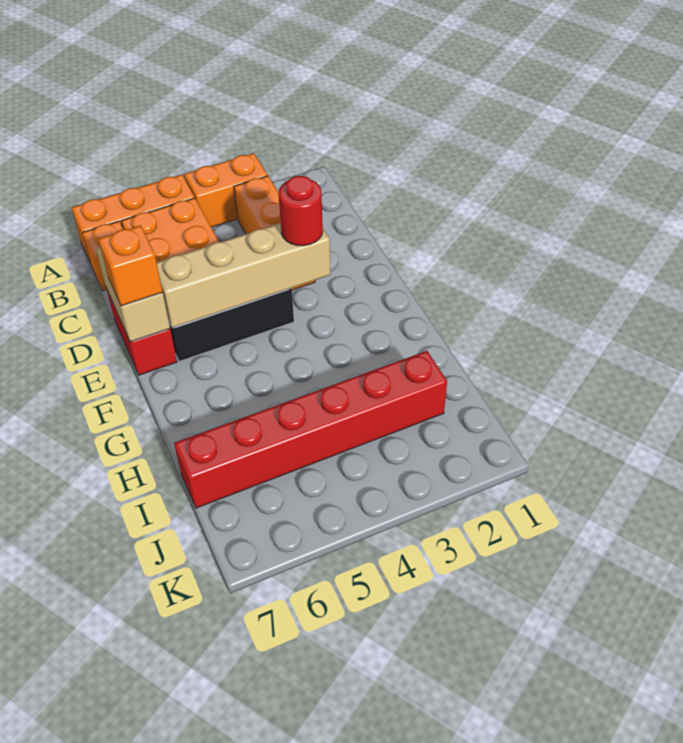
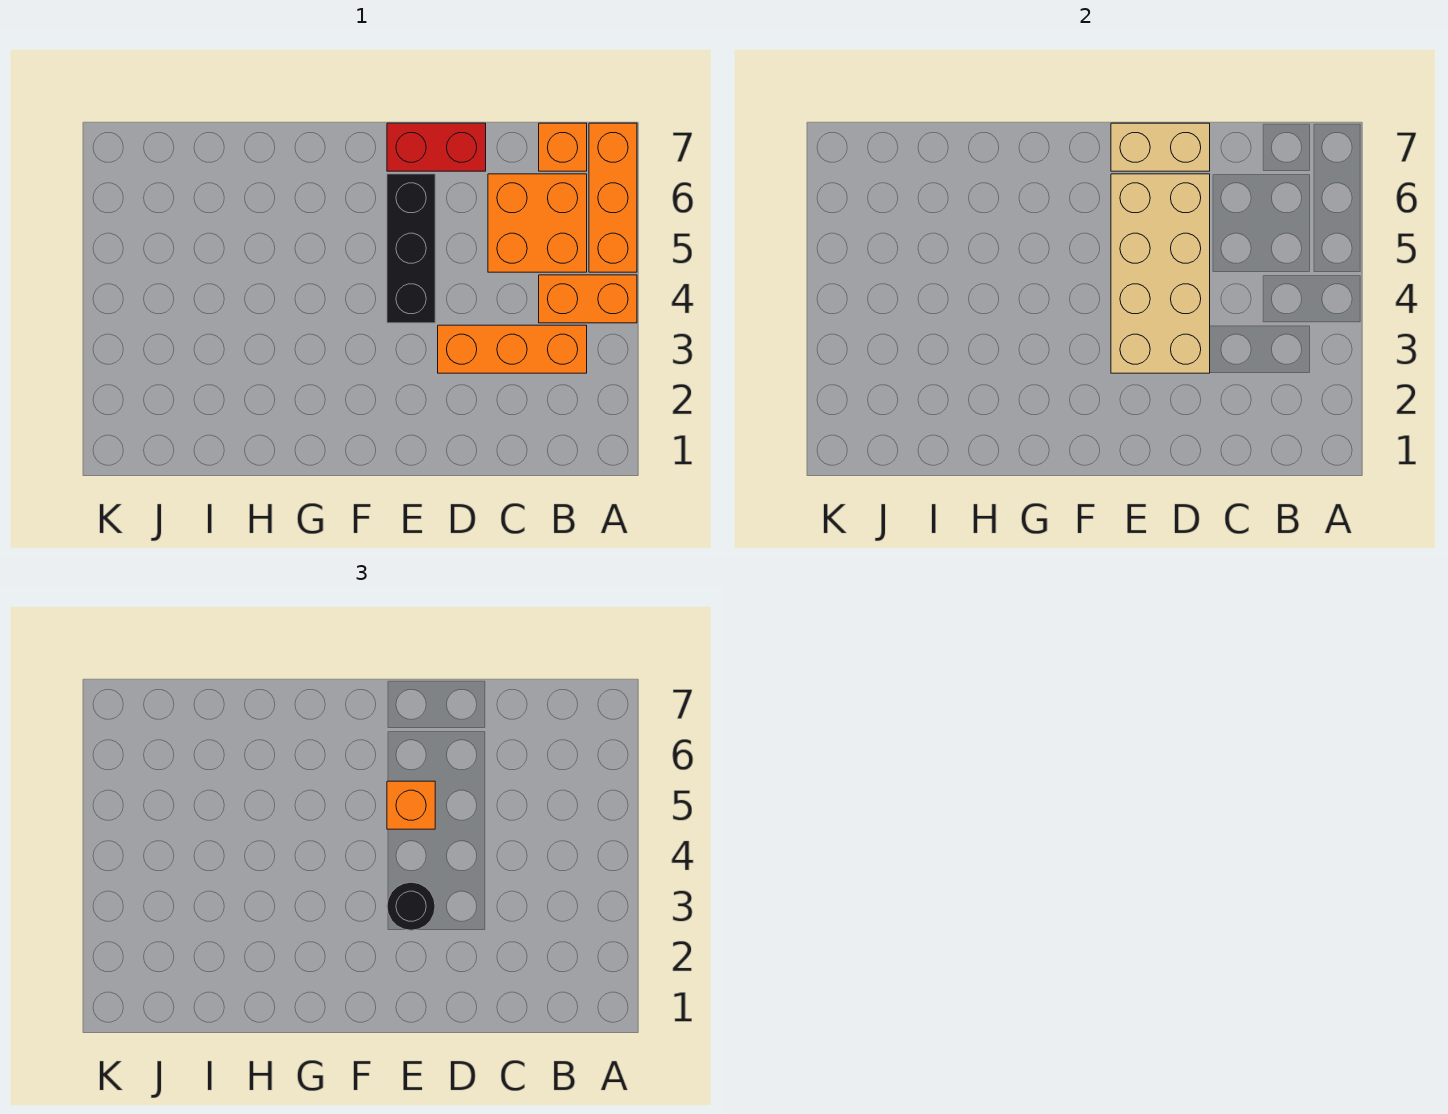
orange brick A3:A4 level 1 -> orange brick A4:B4 level 1
tan brick E3:E6 level 2 -> tan brick D3:E6 level 2
red round brick E3 level 3 -> black round brick E3 level 3
orange brick E7 level 3 -> orange brick E5 level 3
red brick I2:I7 level 1 -> none

